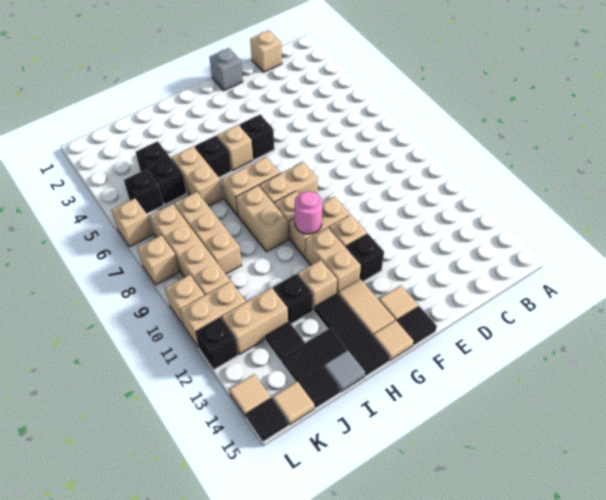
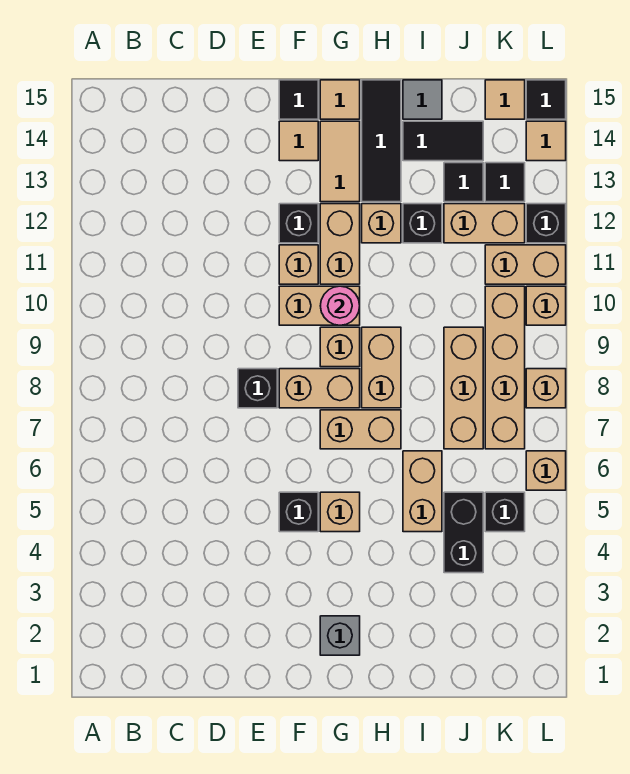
tan brick C1 level 1 -> none
grey brick E1 level 1 -> grey brick G2 level 1
black brick H5 level 1 -> black brick E8 level 1
black tile J15 level 1 -> black tile K13 level 1

